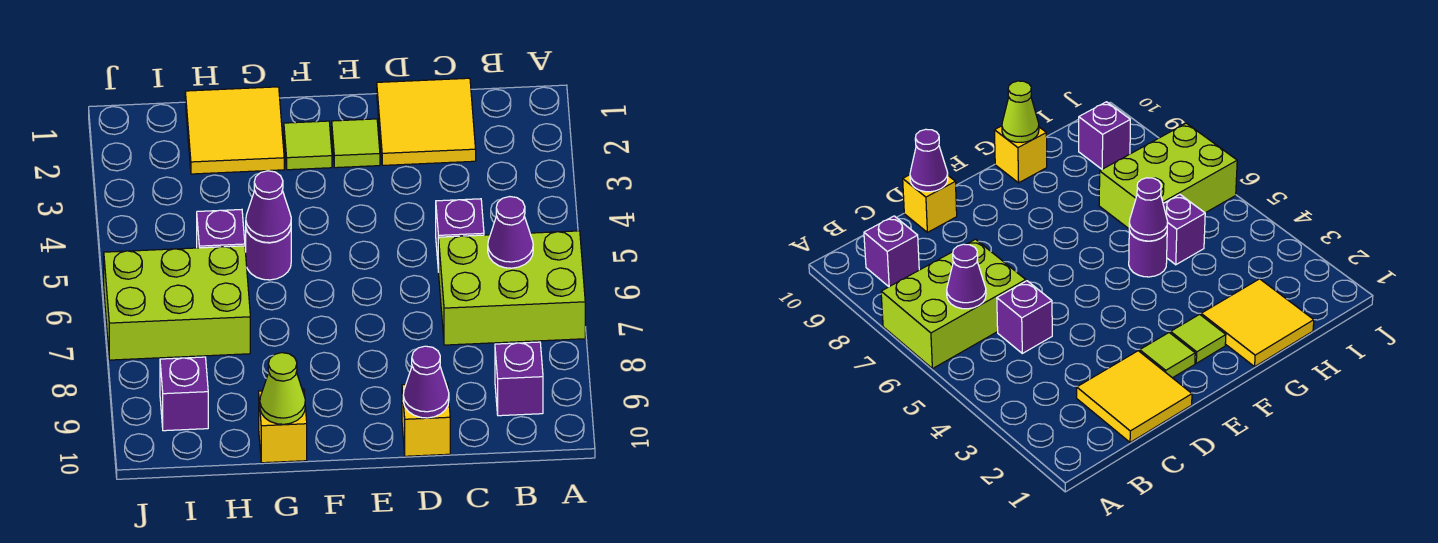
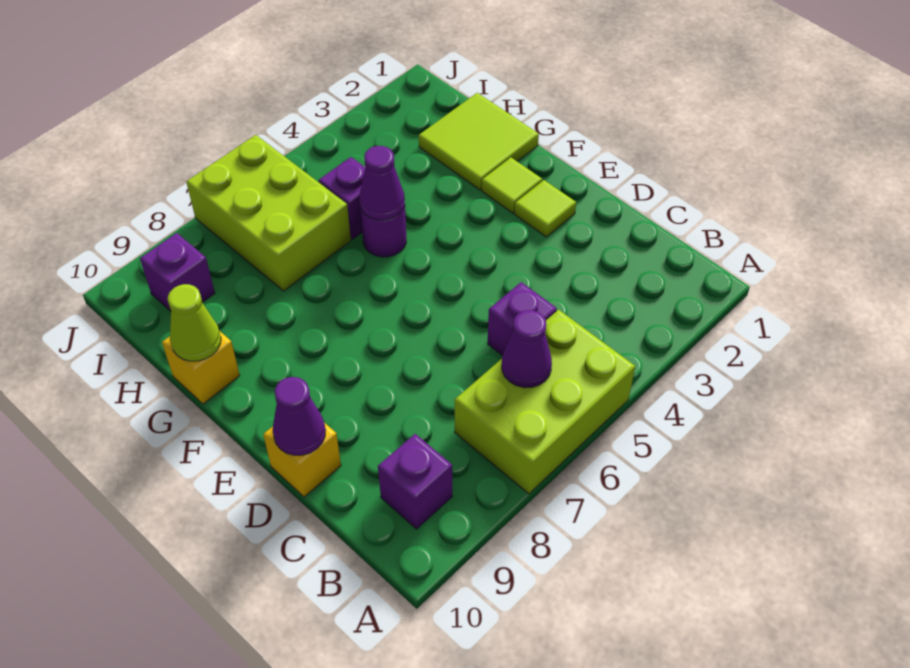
lime brick A6:C7 level 1 -> lime brick A5:B7 level 1
yellow tile C1:D2 level 1 -> none
yellow tile G1:H2 level 1 -> lime tile G1:H2 level 1

